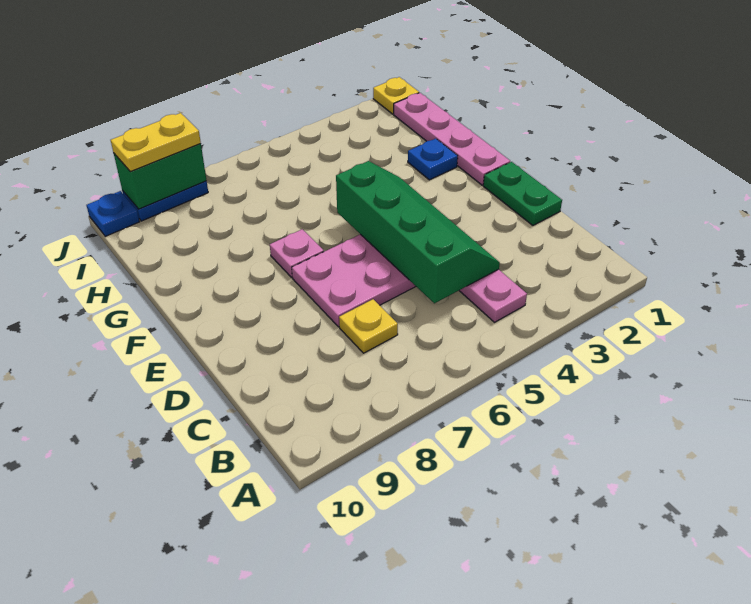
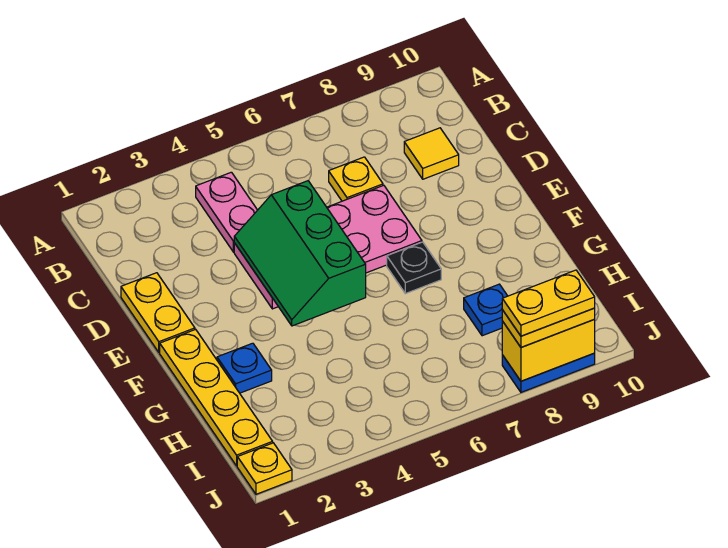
green slope C4:F5 level 2 top 5 -> green slope D4:F5 level 2 top 5
none -> yellow tile C9 level 1
green plate D1:E1 level 1 -> yellow plate D1:E1 level 1
pink plate F1:I1 level 1 -> yellow plate F1:I1 level 1
pink plate F7 level 1 -> black plate F7 level 1
green brick J8:J9 level 2 -> yellow brick J8:J9 level 2
none -> yellow plate J8:J9 level 4
blue plate J10 level 1 -> blue plate H8 level 1

